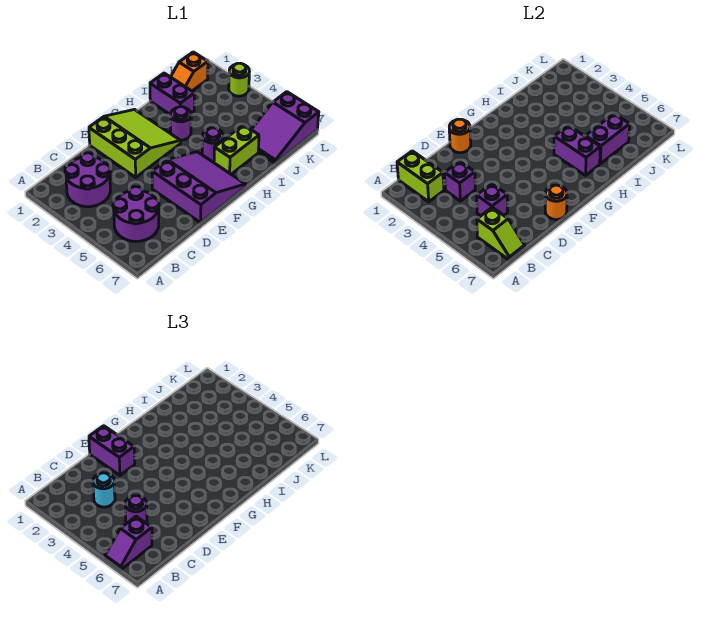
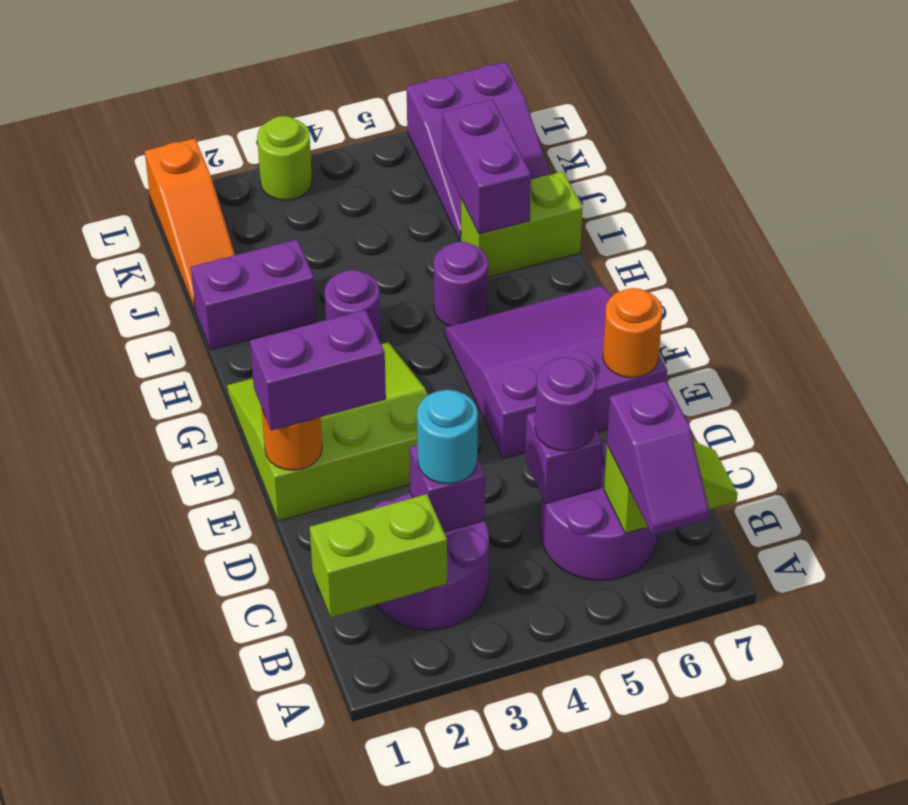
purple brick H5:H6 level 2 -> none
lime brick H6:I6 level 1 -> lime brick I6:I7 level 1
orange slope J1:K1 level 1 top K -> orange slope J1:L1 level 1 top L

